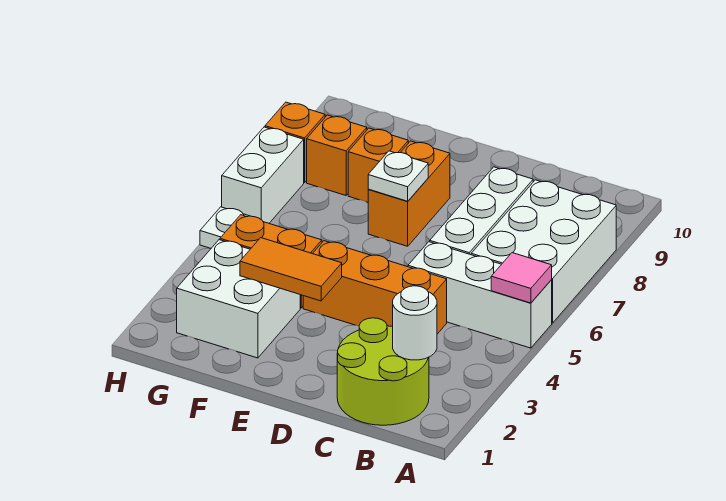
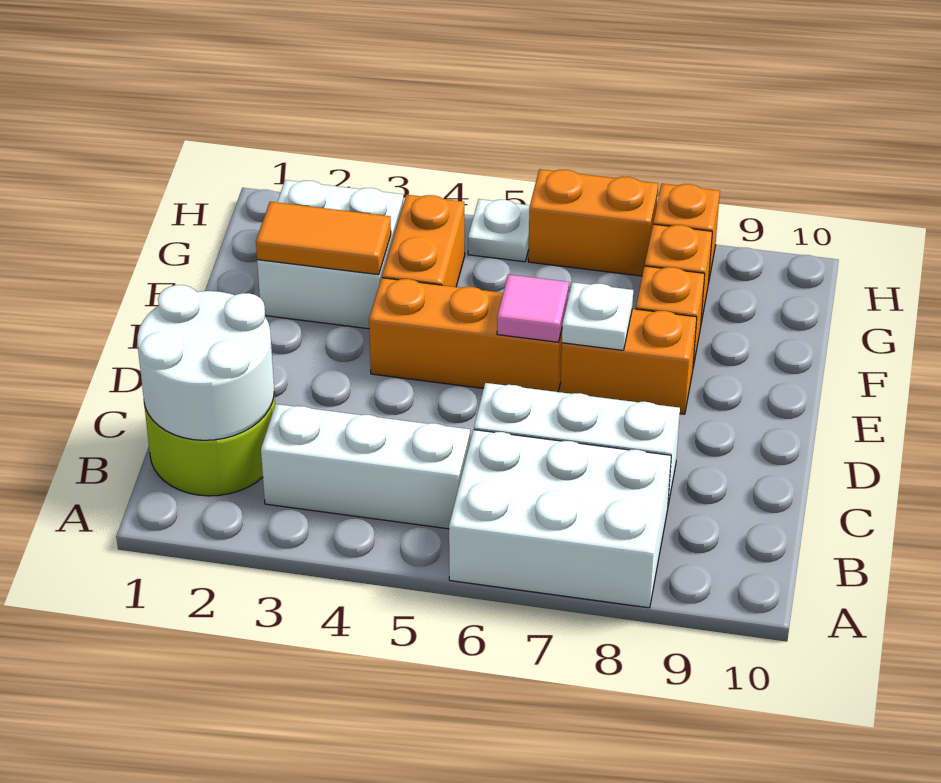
white brick A5:C5 level 1 -> white brick B3:B5 level 1
pink tile A5 level 2 -> pink tile E6 level 2
white round brick B2 level 2 -> white round brick B1:C2 level 2
orange brick C4:E4 level 1 -> orange brick E4:E6 level 1
orange tile E3:F3 level 2 -> orange tile F2:F3 level 2
white brick H6:H7 level 1 -> orange brick H6:H7 level 1

